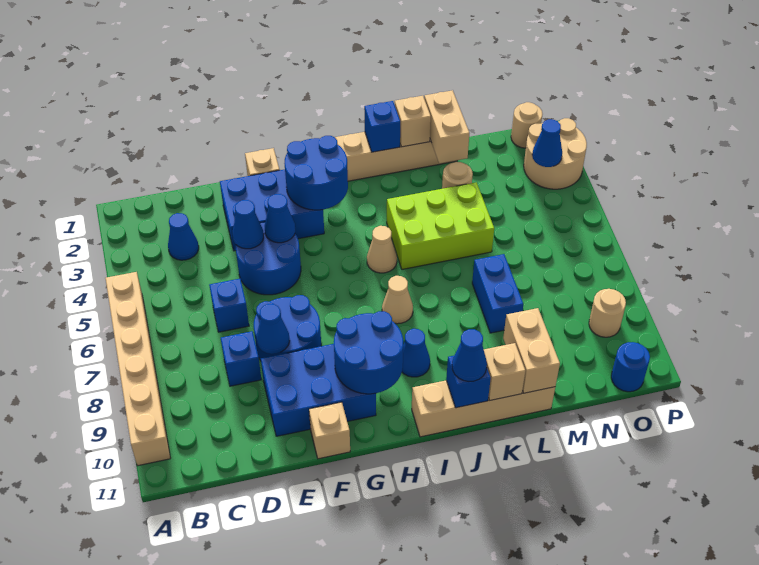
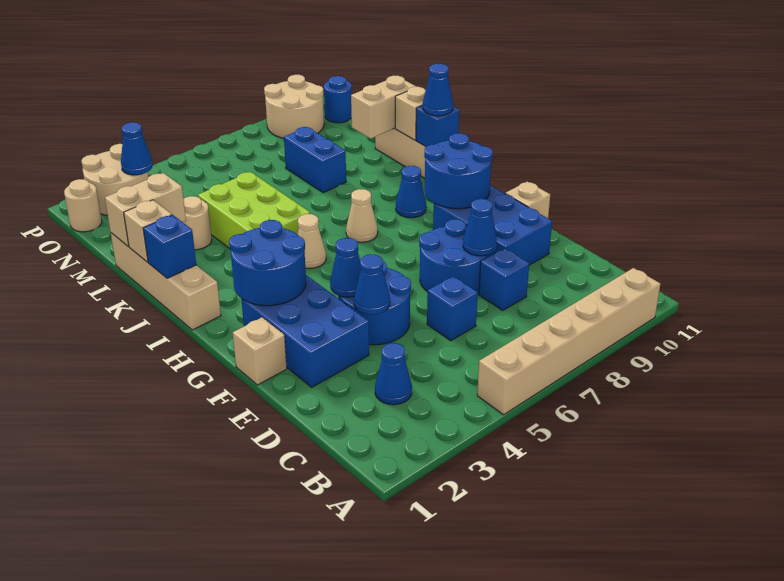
blue brick L7:L8 level 1 -> blue brick L8:M8 level 1
tan round brick O9 level 1 -> tan round brick O9:P10 level 1

